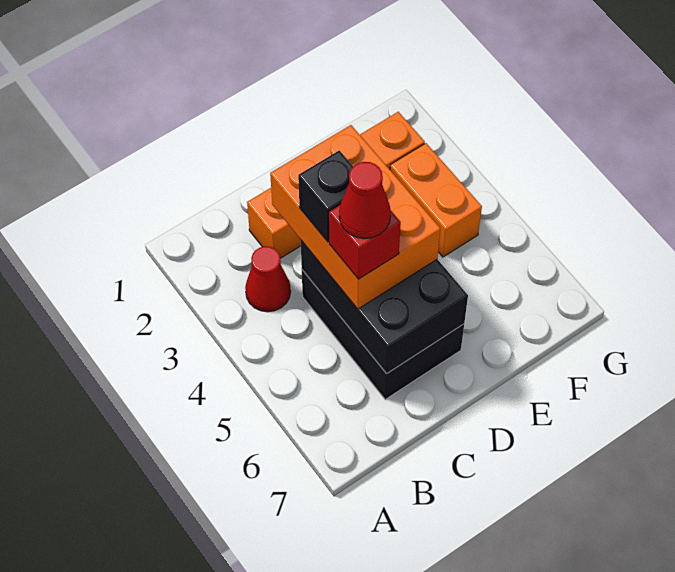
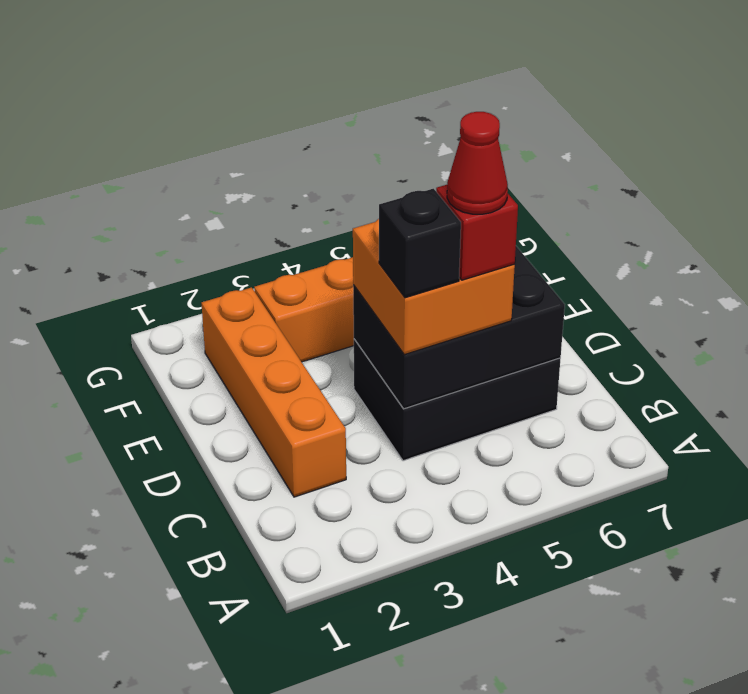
red cone B3 level 1 -> none
orange brick C3:D5 level 3 -> orange brick C4:D5 level 3

